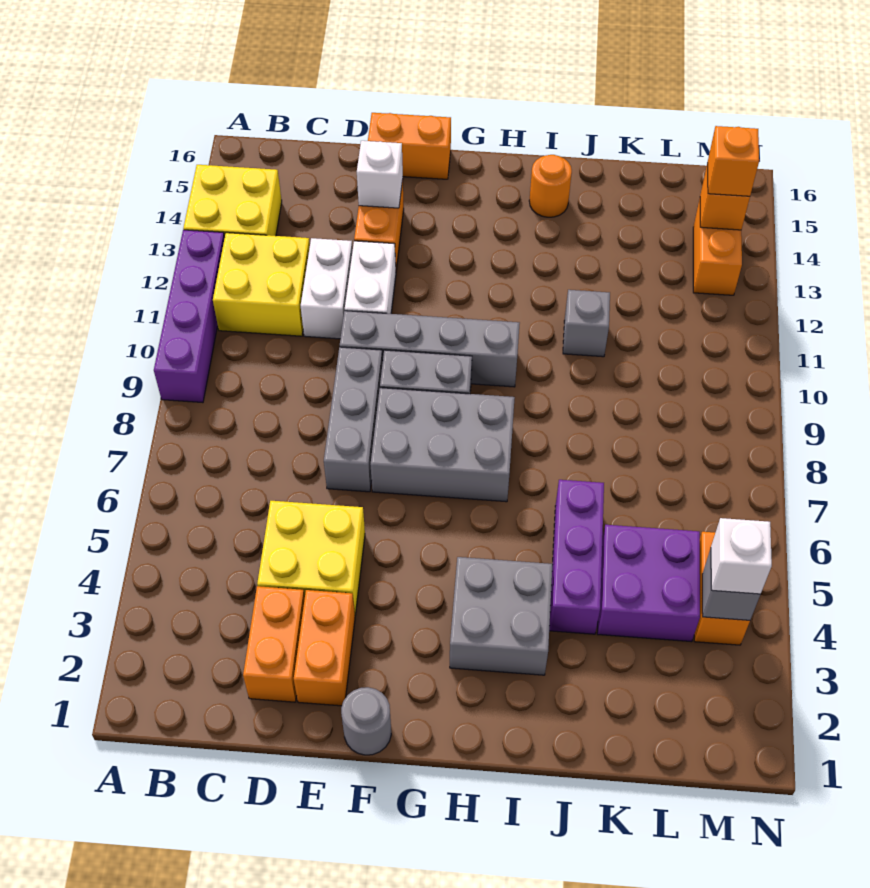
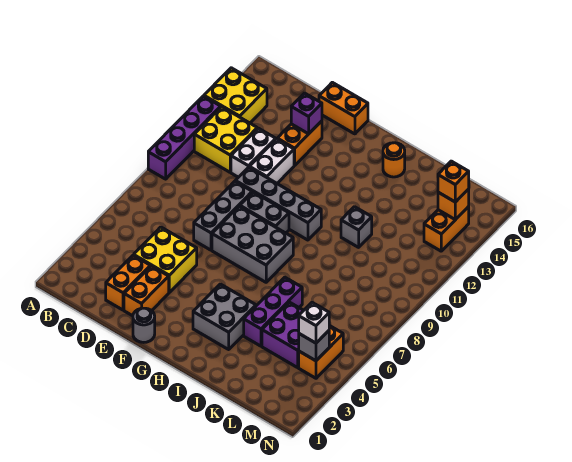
white brick E14 level 2 -> purple brick E14 level 2

